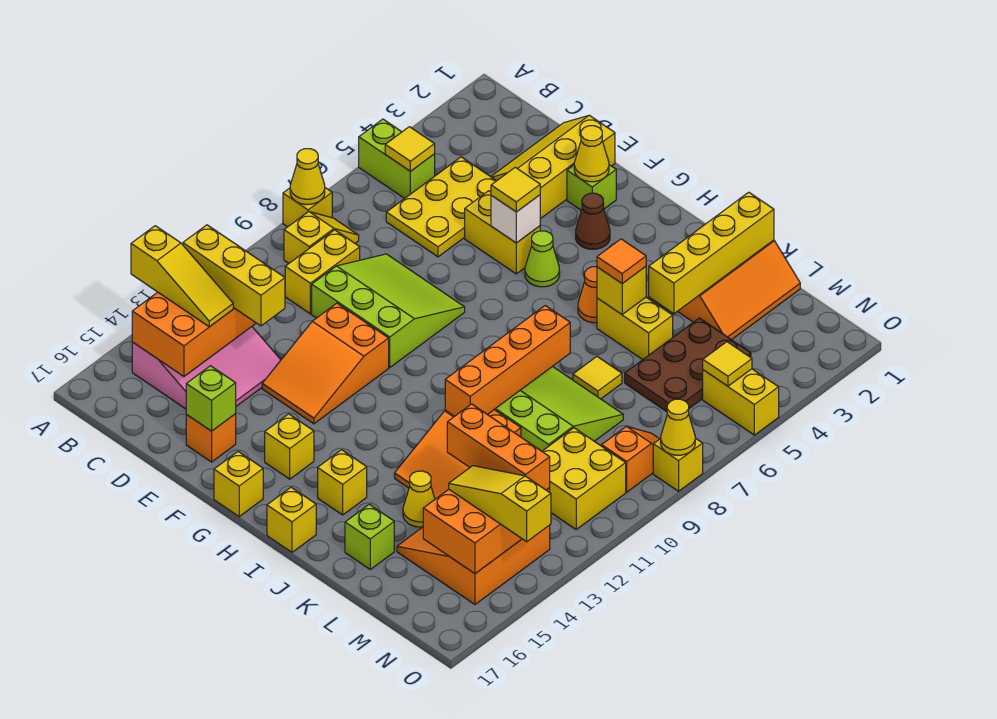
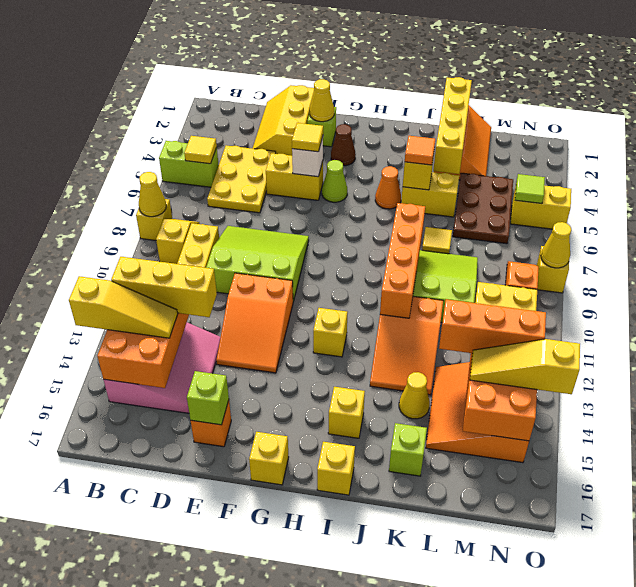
yellow brick G15 level 1 -> yellow brick H12 level 1
yellow tile N5 level 2 -> lime tile N5 level 2

